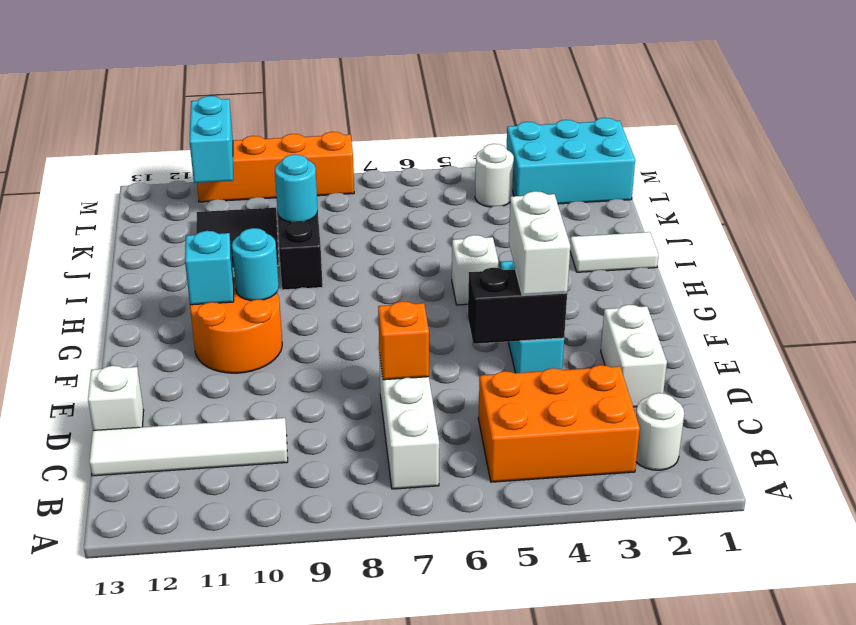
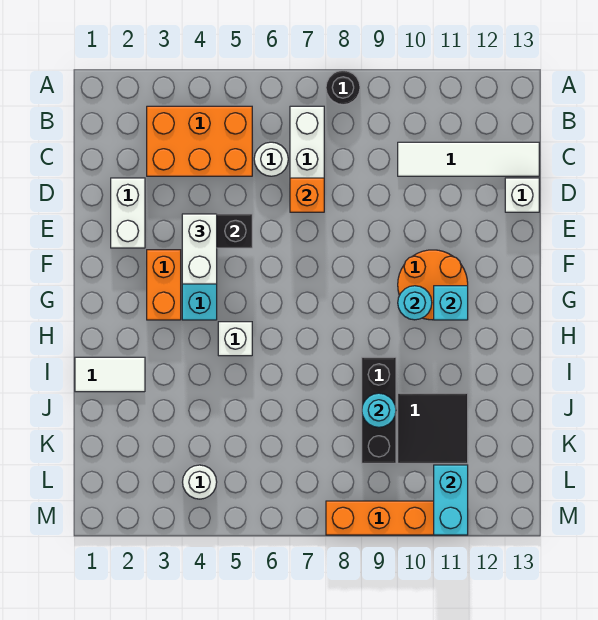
none -> black round brick A8 level 1
white round brick B2 level 1 -> white round brick C6 level 1
none -> orange brick F3:G3 level 1
cyan brick L1:M3 level 1 -> none

